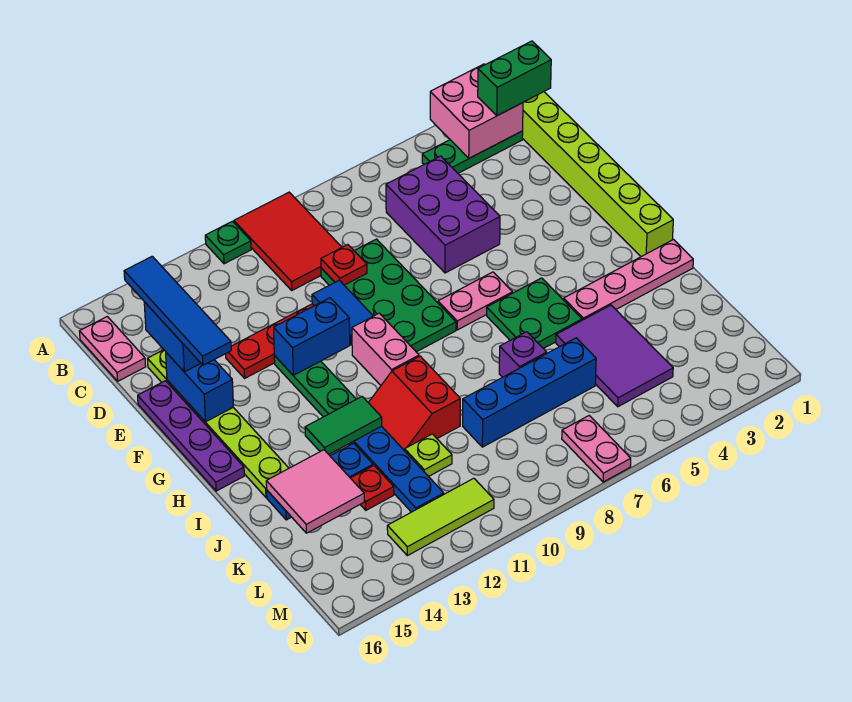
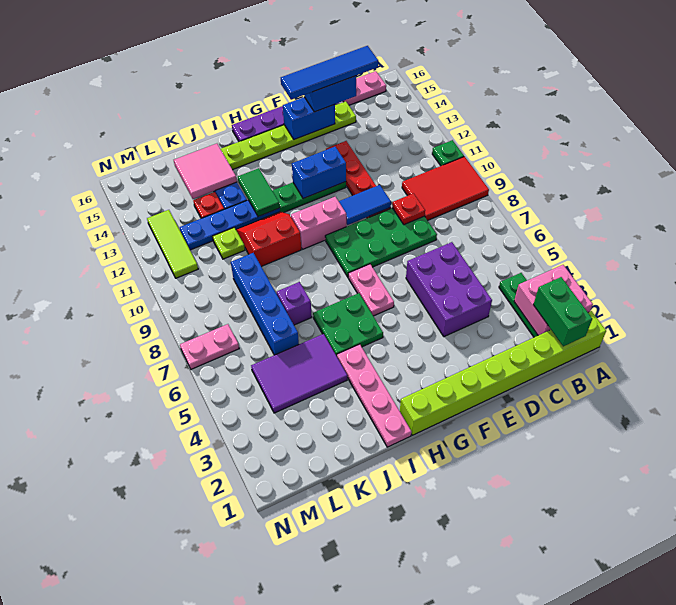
purple brick C5:E6 level 1 -> purple brick D4:E6 level 1
blue brick F11:F12 level 2 -> blue brick F12:G12 level 2

